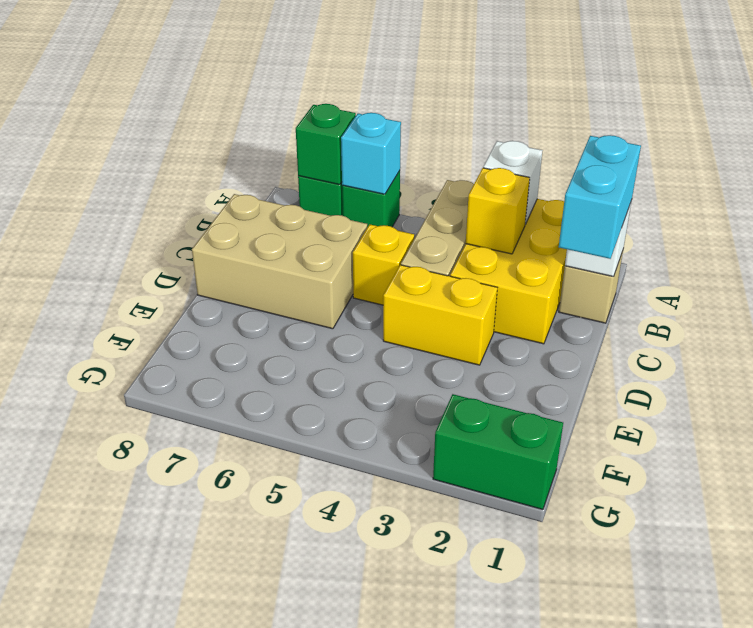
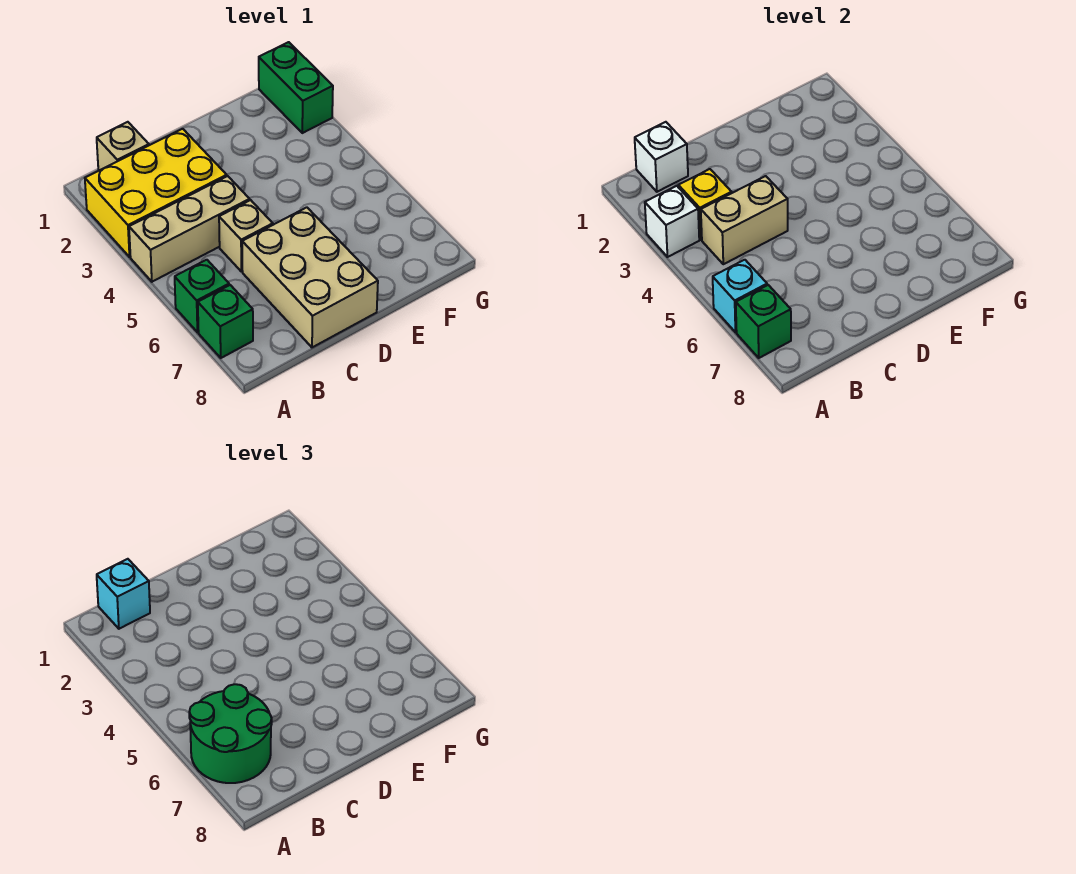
none -> green round brick A6:B7 level 3
cyan brick B1:C1 level 3 -> cyan brick B1 level 3
none -> tan brick B4:C4 level 2
yellow brick C5 level 1 -> tan brick C5 level 1
yellow brick D3:D4 level 1 -> none

